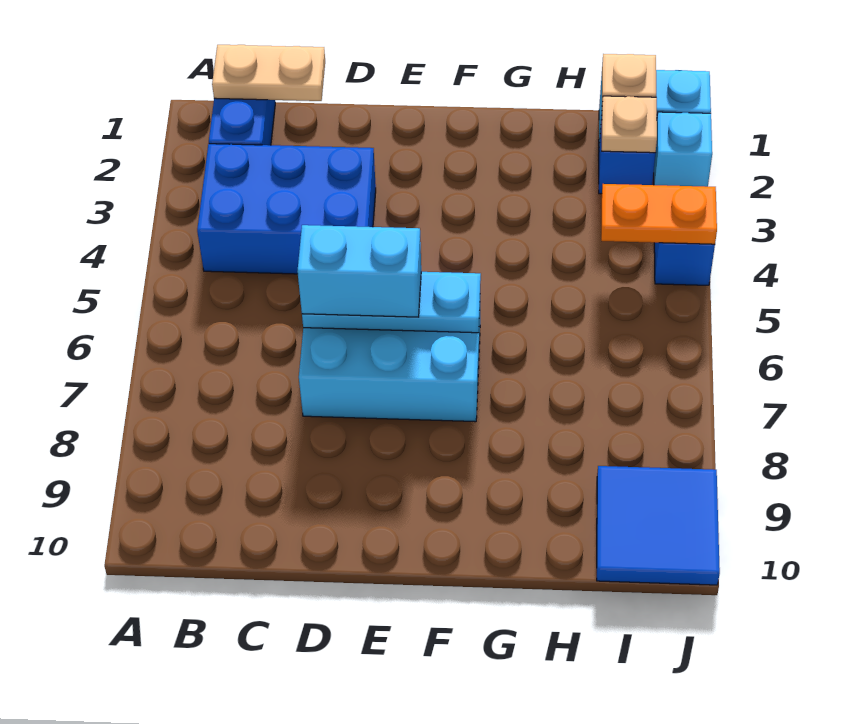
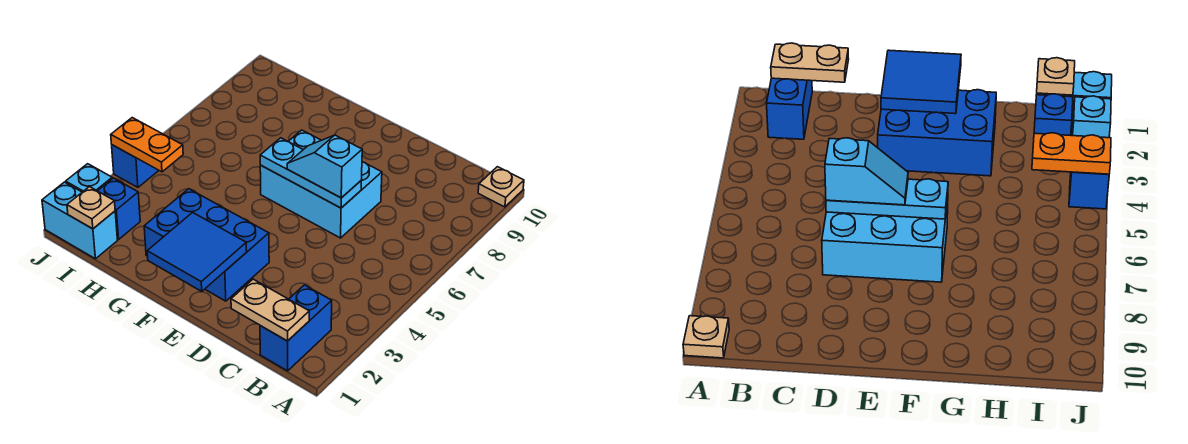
blue brick B3:D4 level 1 -> blue brick E2:G3 level 1
cyan brick D6:E6 level 3 -> cyan slope D6:E6 level 3 top D
tan plate I2 level 2 -> tan plate A10 level 1
blue tile I9:J10 level 1 -> blue tile E1:F2 level 2

